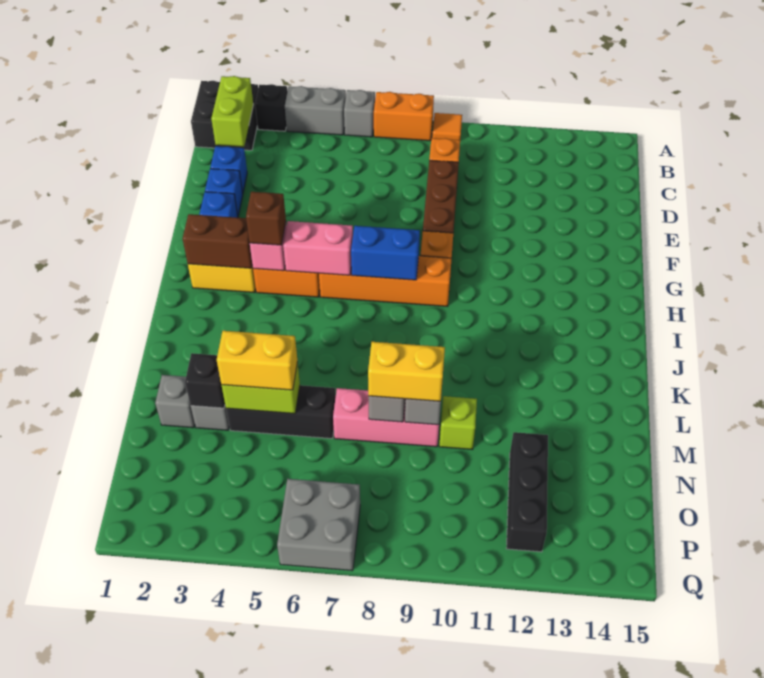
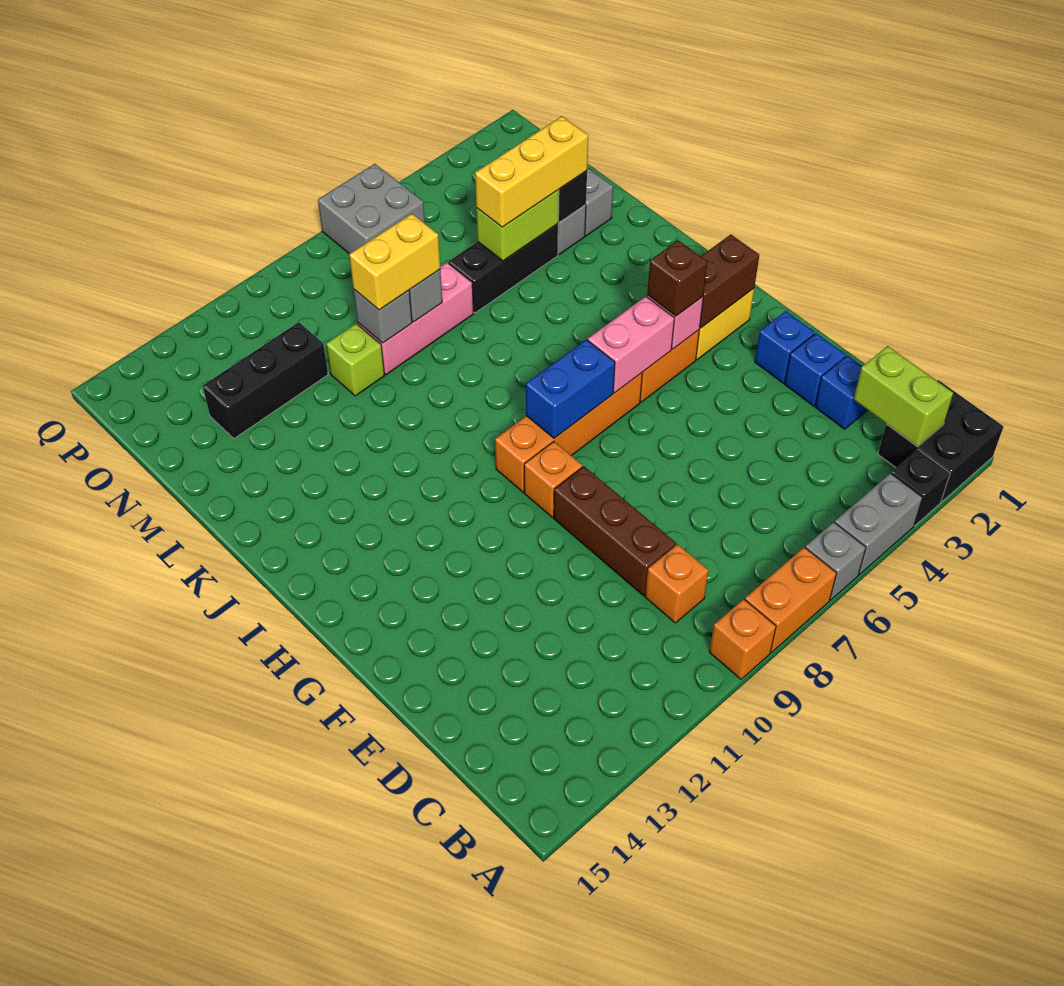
orange tile A9 level 1 -> orange brick A9 level 1
yellow brick M4:M5 level 3 -> yellow brick M3:M5 level 3
black brick N12:P12 level 1 -> black brick N11:N13 level 1

